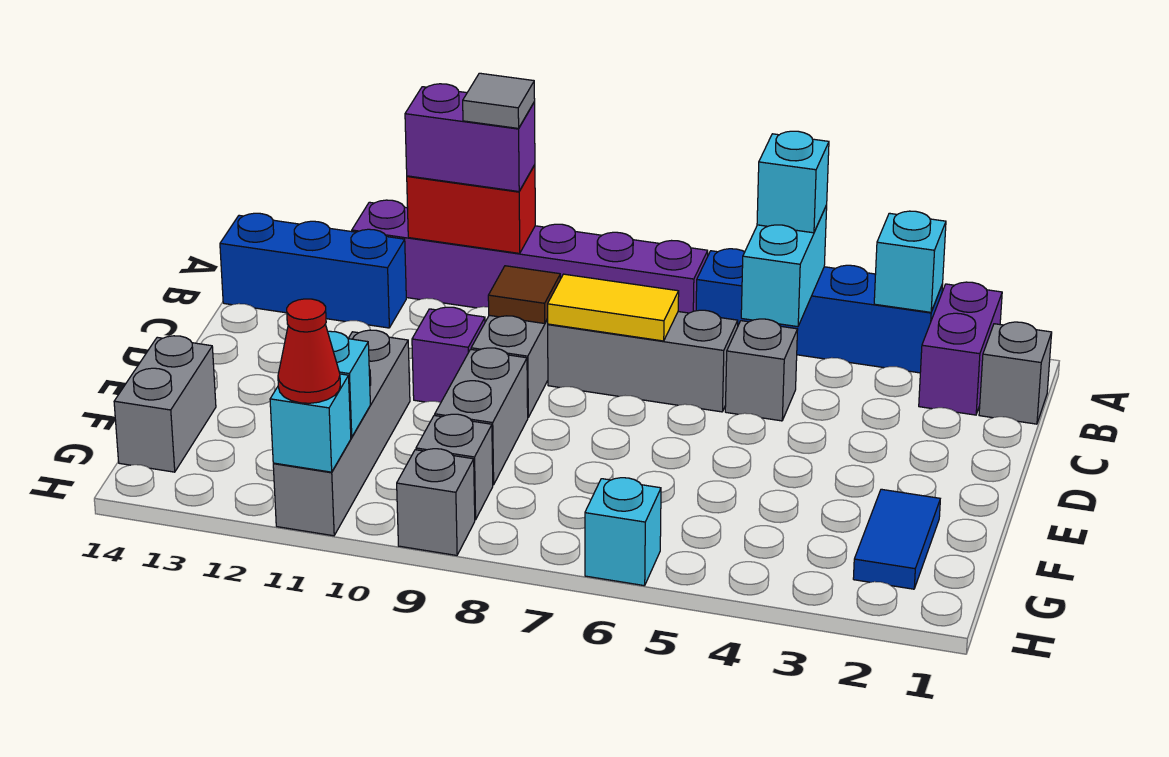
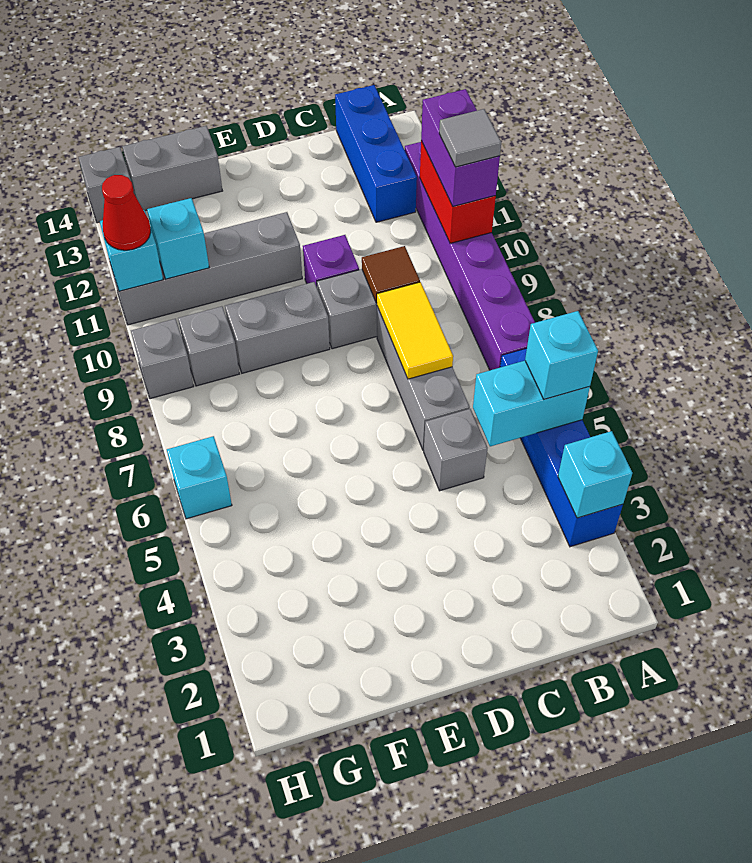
purple brick A2:B2 level 1 -> none
grey brick B1 level 1 -> grey brick H14 level 1
blue tile F2:G2 level 1 -> none

